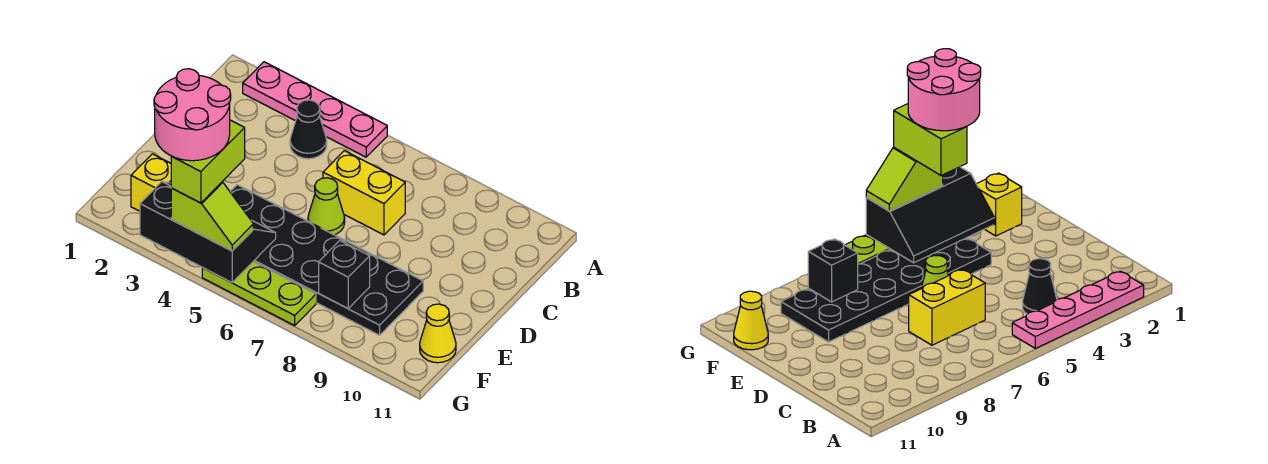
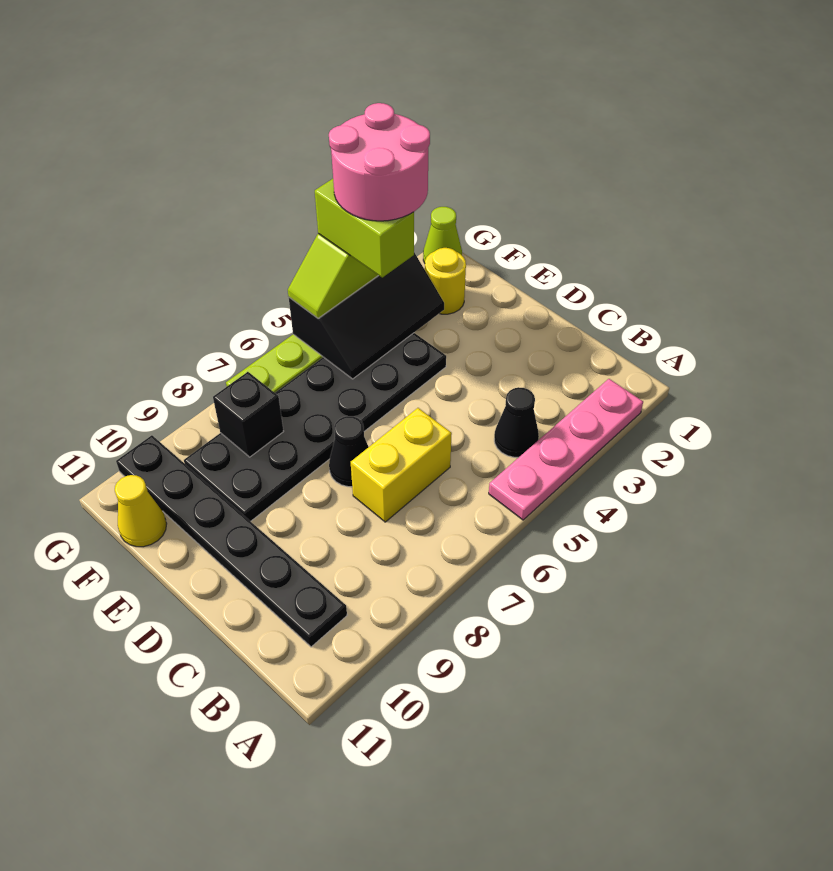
none -> black plate B10:G10 level 1
lime cone D6 level 1 -> lime cone G1 level 1
none -> black cone D7 level 1
yellow brick F2 level 1 -> yellow round brick F2 level 1

